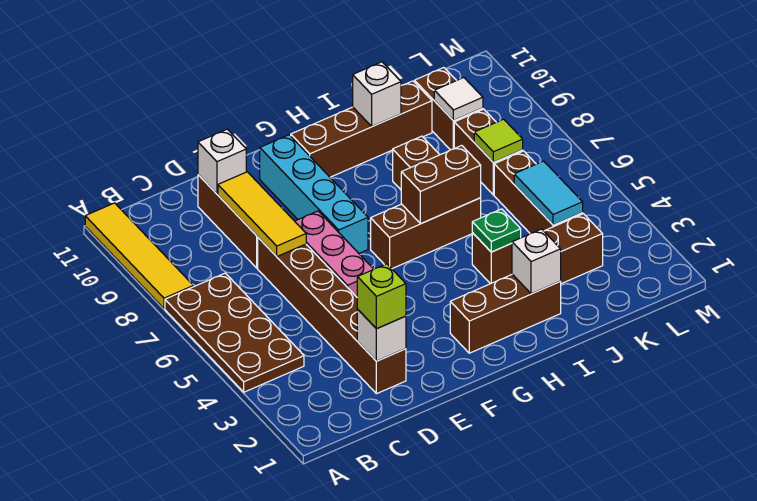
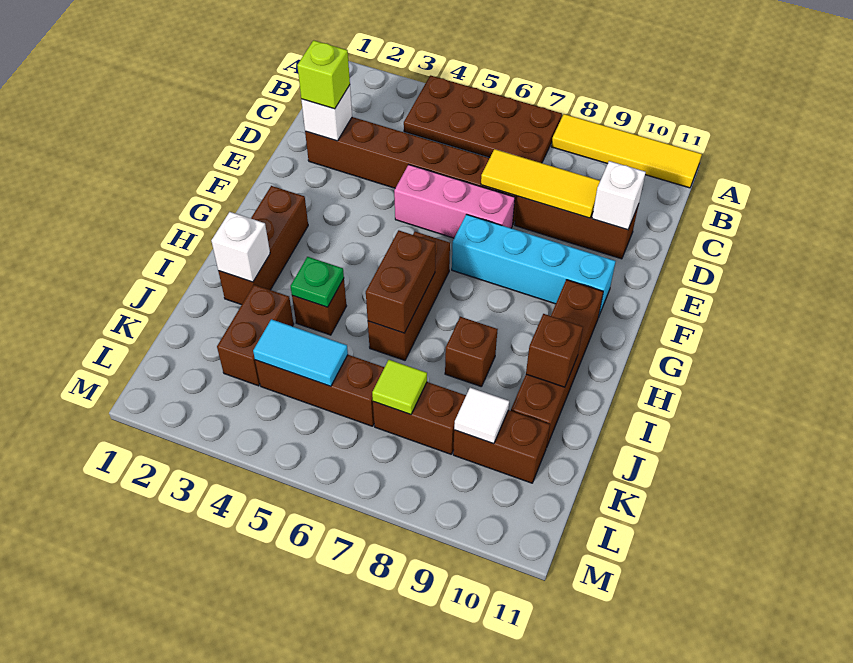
white brick I10 level 2 -> brown brick I10 level 2

